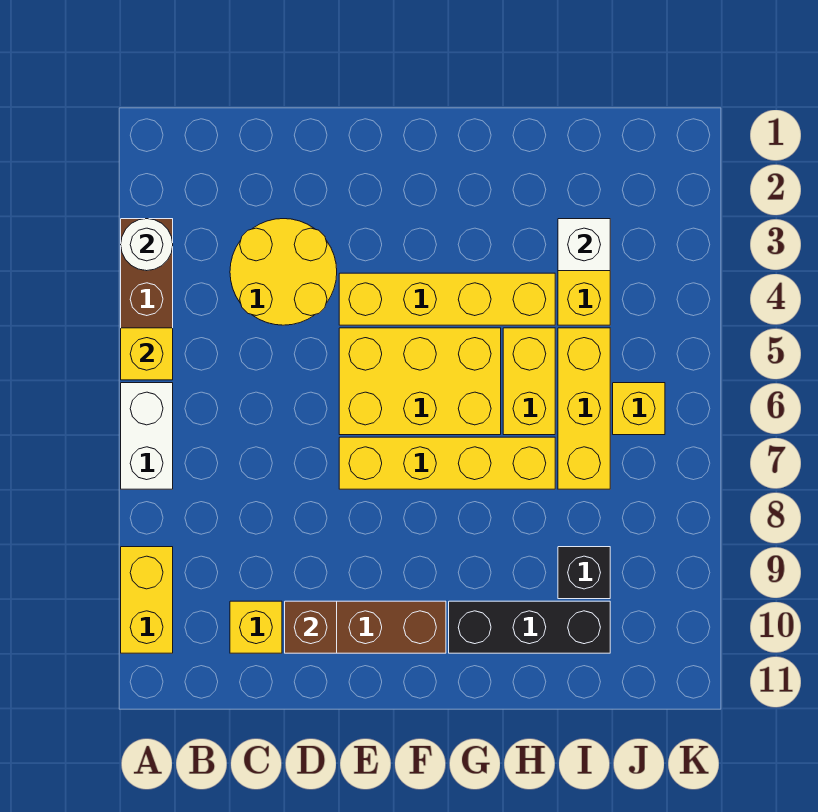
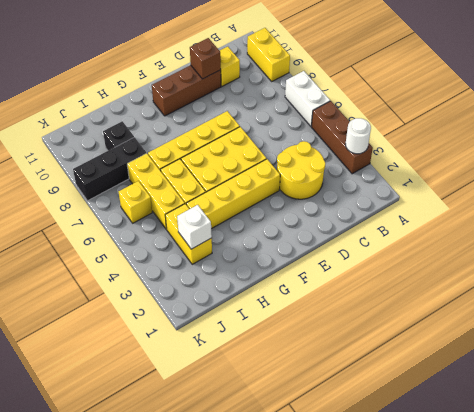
yellow brick A5 level 2 -> none
black brick G10:I10 level 1 -> black brick I8:K8 level 1

